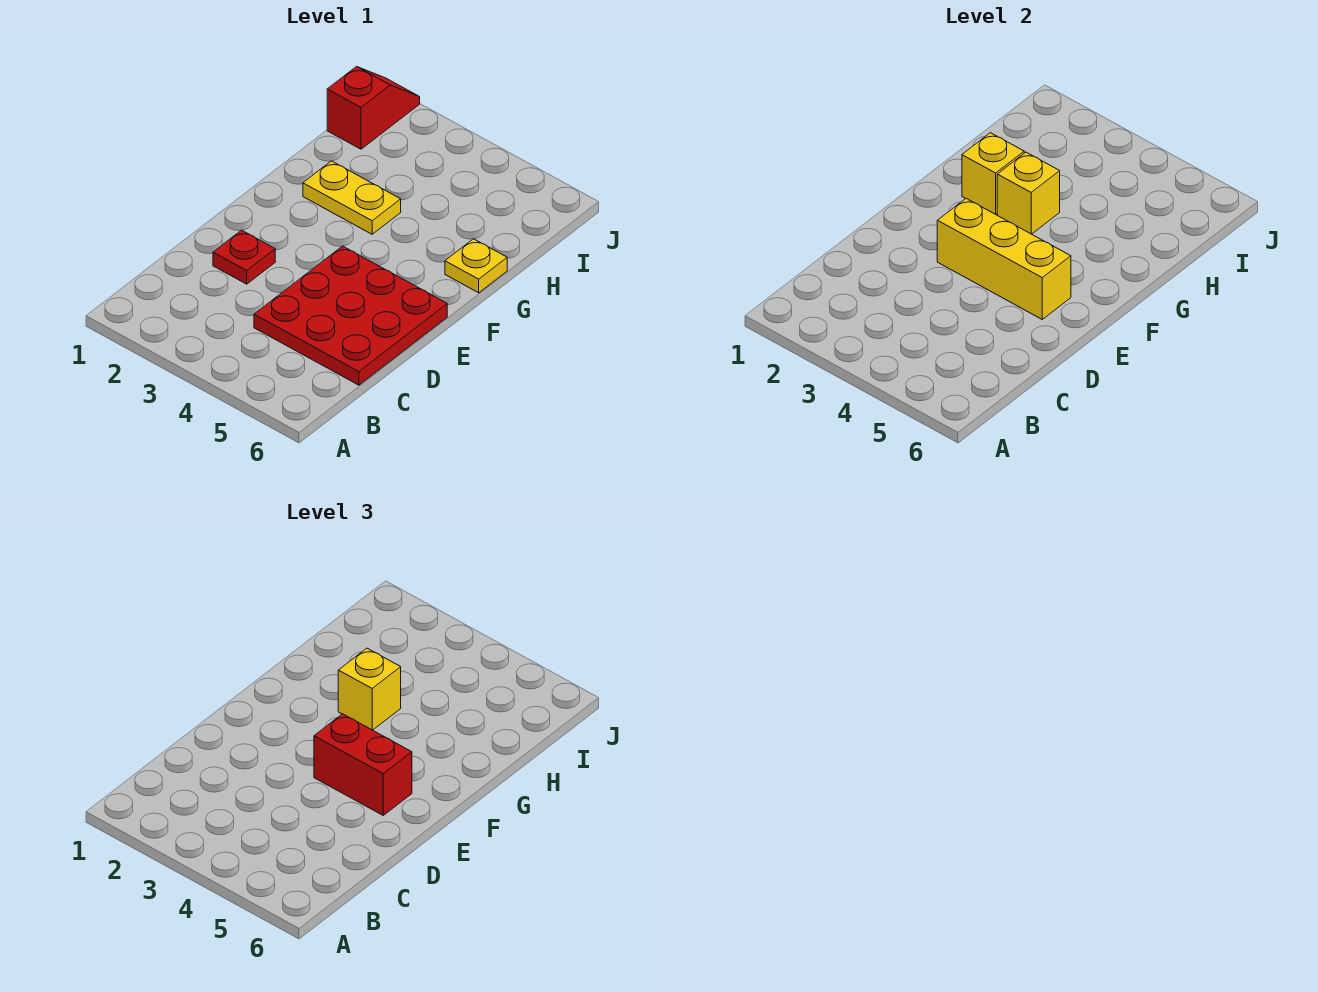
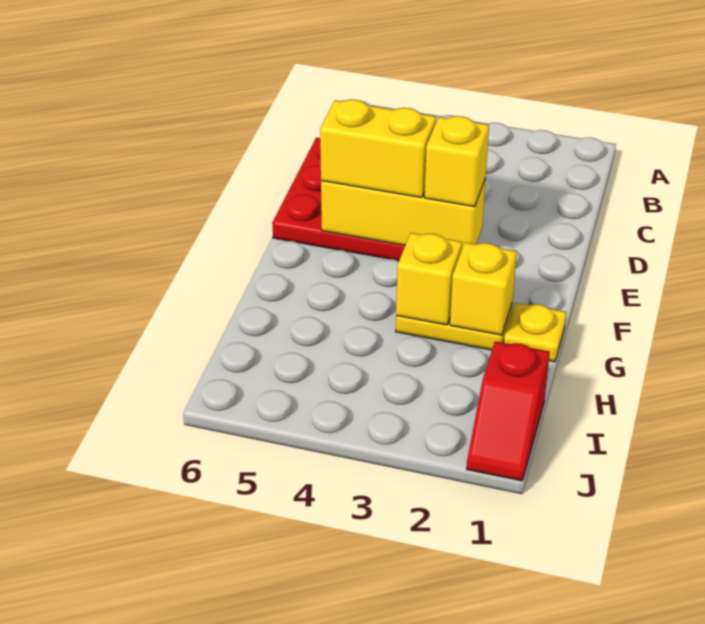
red plate D2 level 1 -> none
red brick E4:E5 level 3 -> yellow brick E4:E5 level 3
yellow brick G3 level 3 -> yellow brick E3 level 3
yellow plate G6 level 1 -> yellow plate G1 level 1

